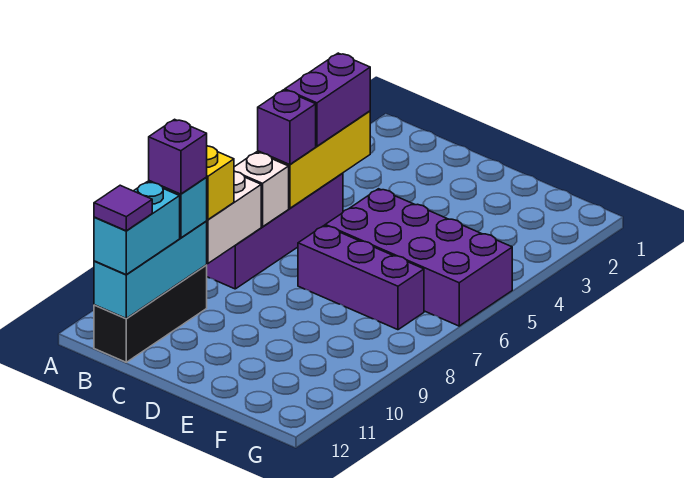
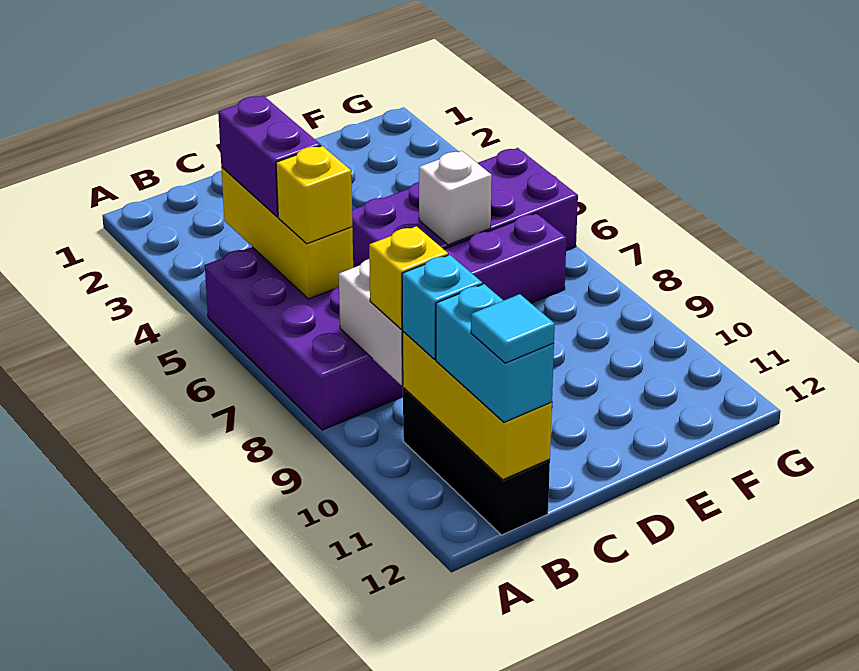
purple brick B6 level 3 -> yellow brick B6 level 3
white brick B7 level 2 -> white brick E6 level 2
cyan brick B10:B12 level 2 -> yellow brick B10:B12 level 2
purple brick B10 level 4 -> none
purple tile B12 level 4 -> cyan tile B12 level 4

